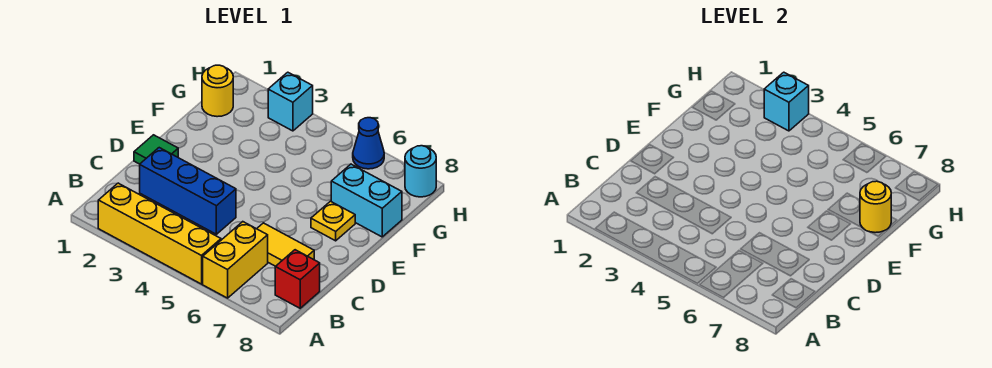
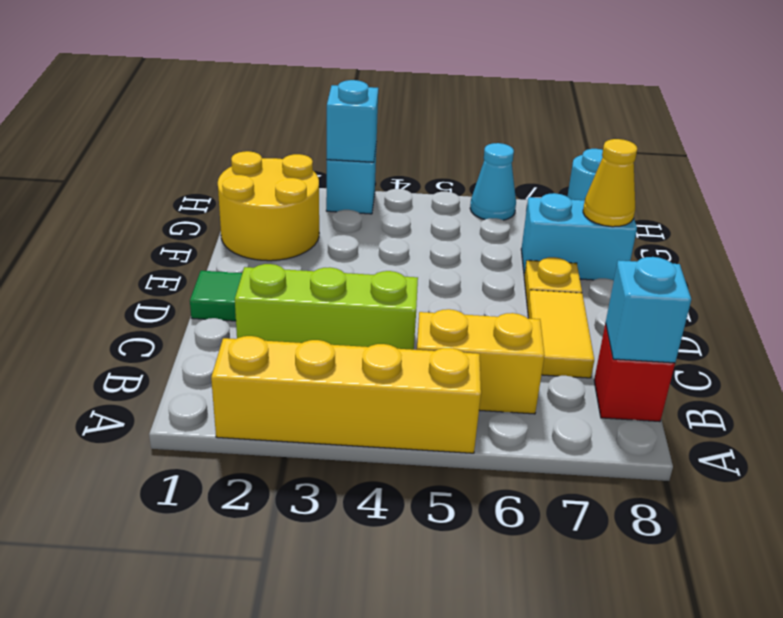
yellow brick A6:B6 level 1 -> yellow brick B5:B6 level 1
none -> cyan brick B8 level 2
blue brick C2:C4 level 1 -> lime brick C2:C4 level 1
yellow tile C6:C7 level 1 -> yellow tile C7:D7 level 1
yellow round brick F8 level 2 -> yellow cone F8 level 2
yellow round brick G1 level 1 -> yellow round brick F1:G2 level 1
blue cone H6 level 1 -> cyan cone H6 level 1

